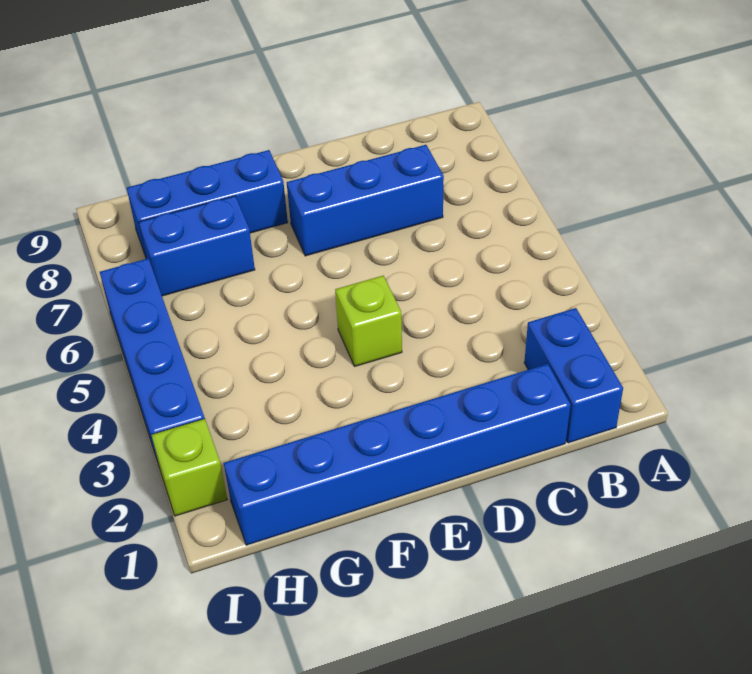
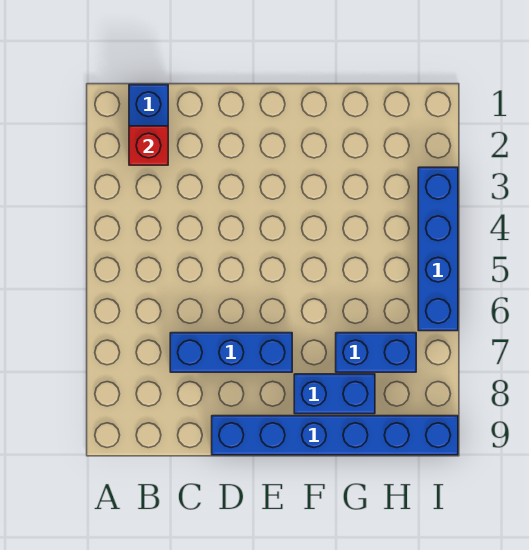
none -> red brick B2 level 2
blue brick C1:H1 level 1 -> blue brick D9:I9 level 1
lime brick E4 level 1 -> none
blue brick F8:H8 level 1 -> blue brick F8:G8 level 1
lime brick I2 level 1 -> none

